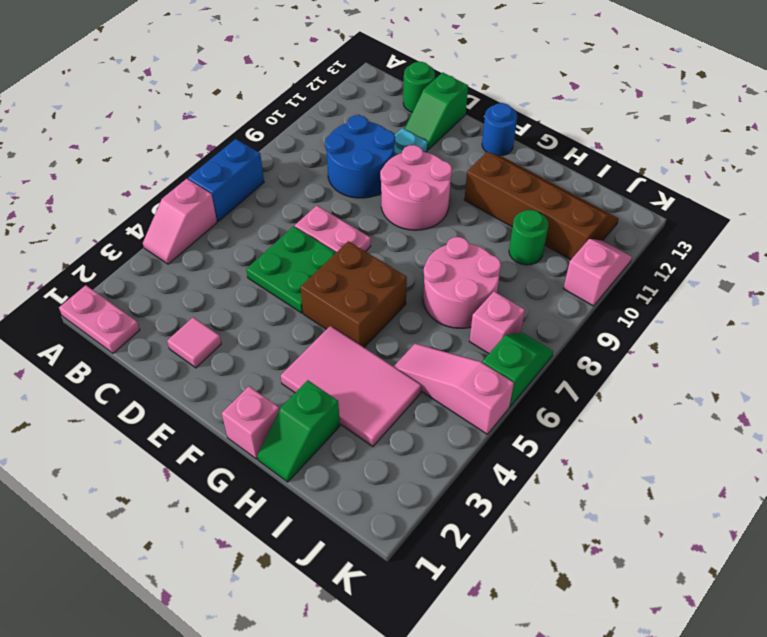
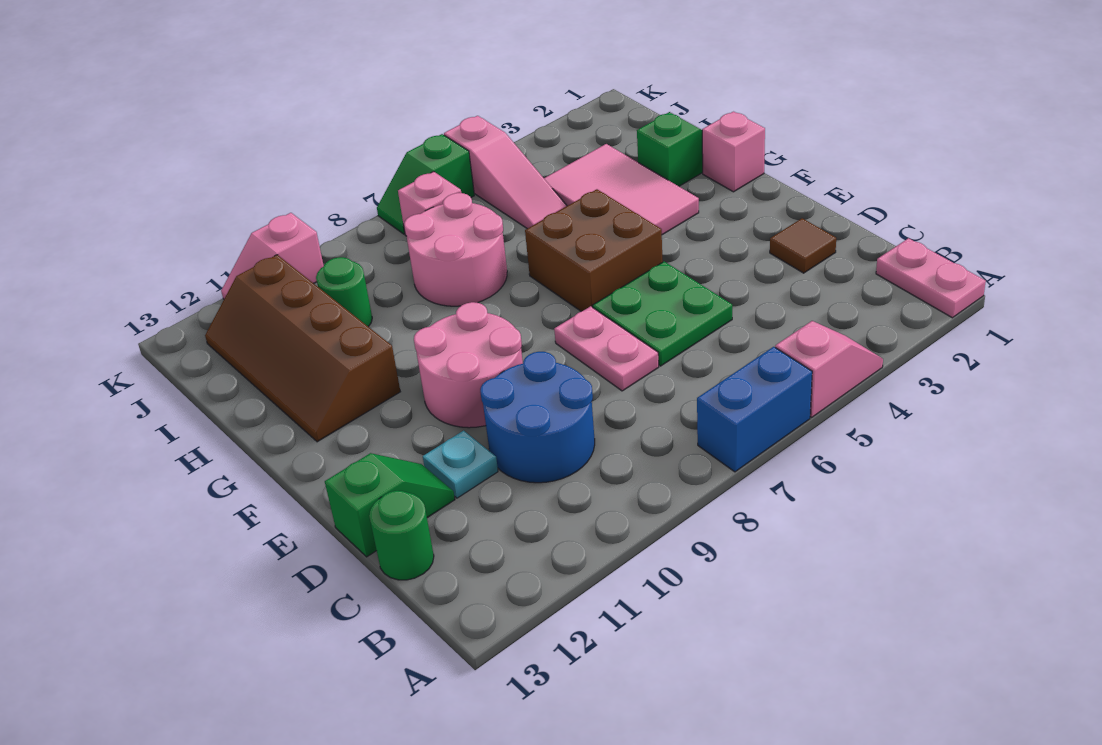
pink tile D2 level 1 -> brown tile D2 level 1
blue round brick F13 level 1 -> none

